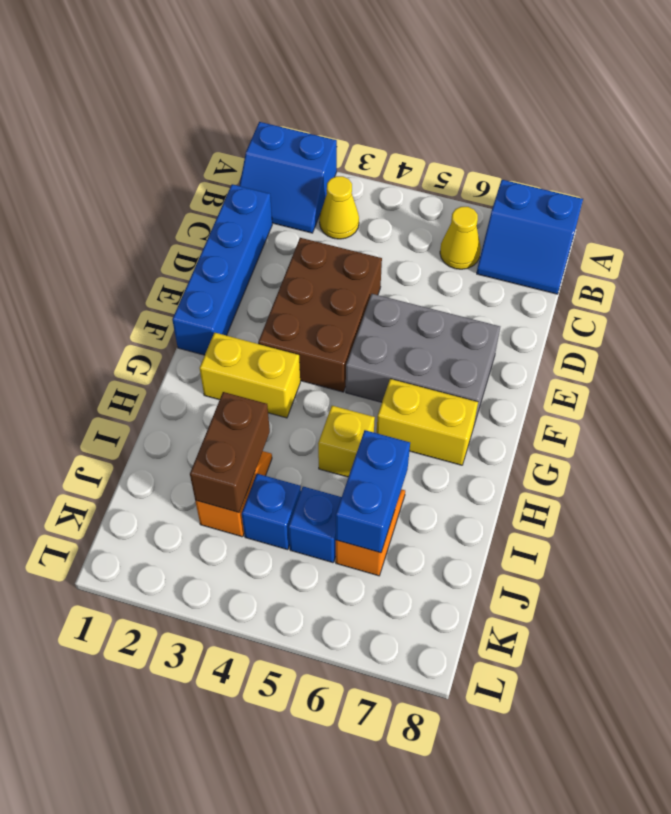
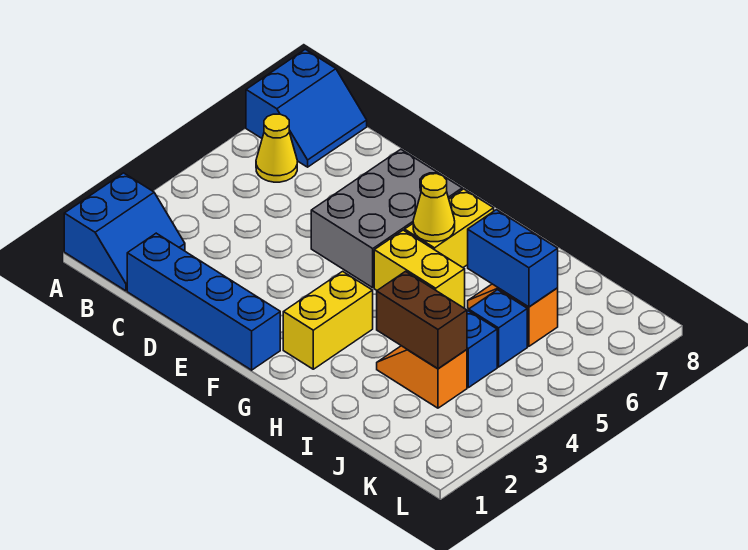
yellow cone B3 level 1 -> yellow cone G6 level 2
brown brick D3:F4 level 1 -> none
yellow brick H5 level 1 -> yellow brick G5:H5 level 1

